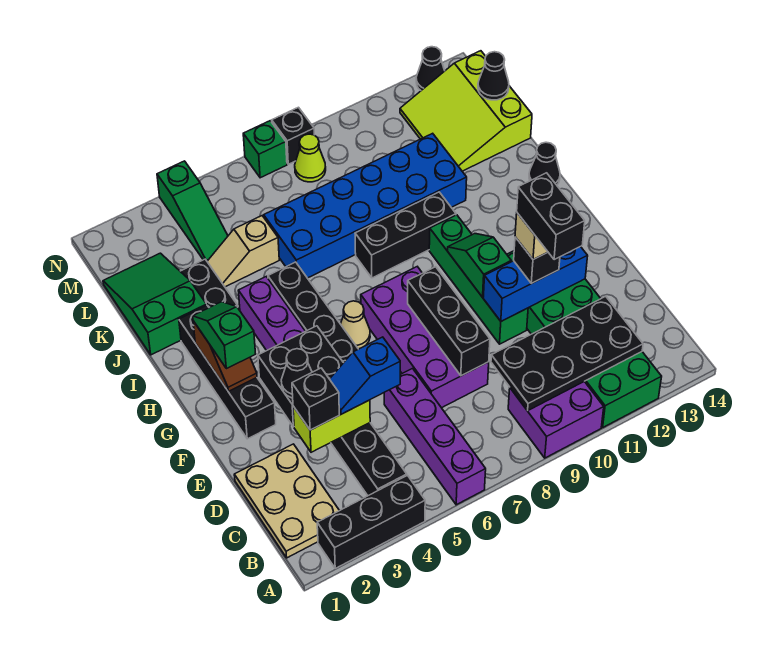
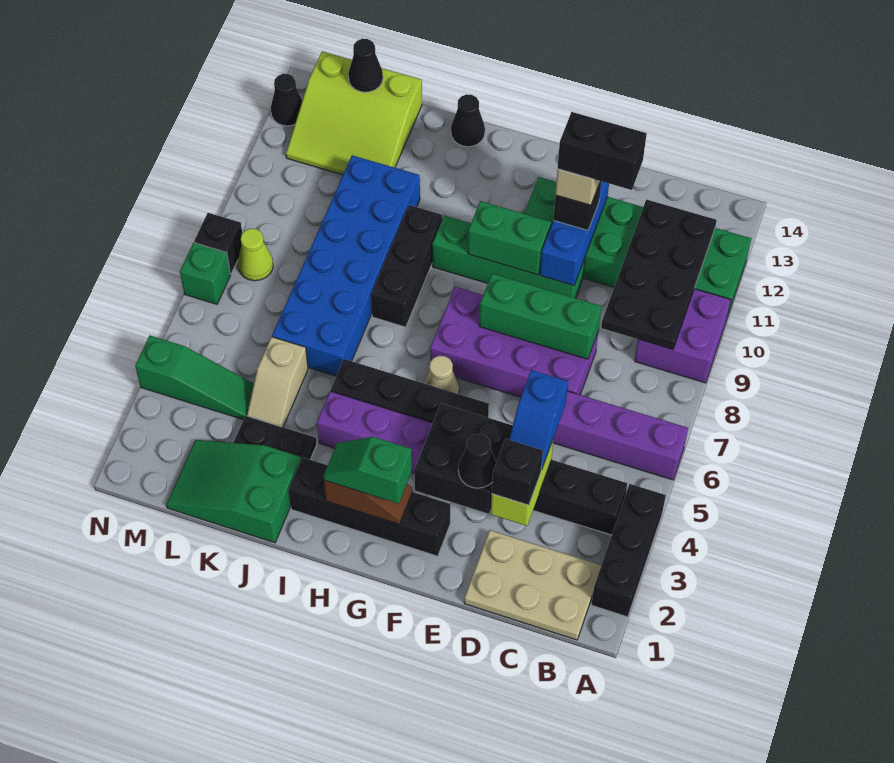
black brick D8:F8 level 2 -> green brick D8:F8 level 2
green slope F10:G10 level 2 top F -> green brick F10:G10 level 2

